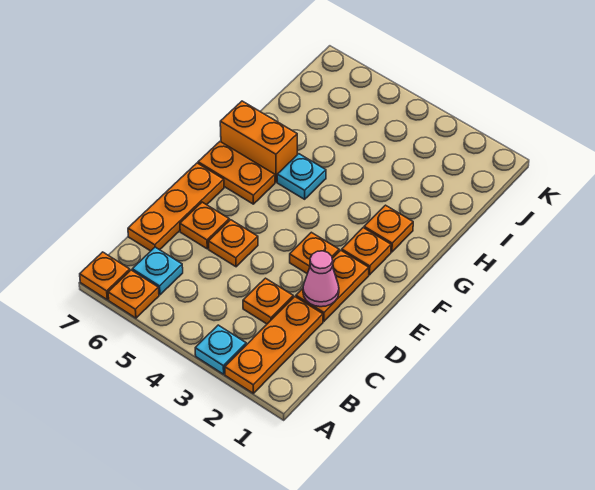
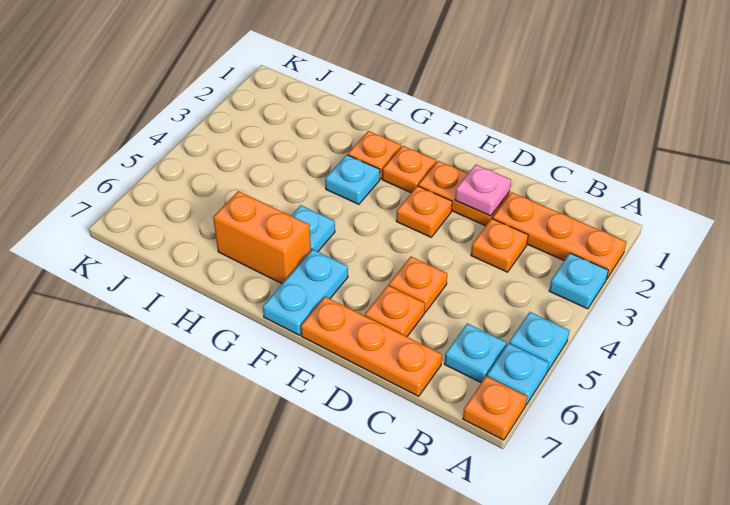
none -> cyan plate A5 level 1
orange plate A6 level 1 -> cyan plate A6 level 1
pink cone D2 level 2 -> pink plate D2 level 2
orange plate F6:F7 level 1 -> cyan plate F6:F7 level 1
none -> cyan plate G3 level 1
orange brick G6:G7 level 1 -> orange brick G6:H6 level 1

